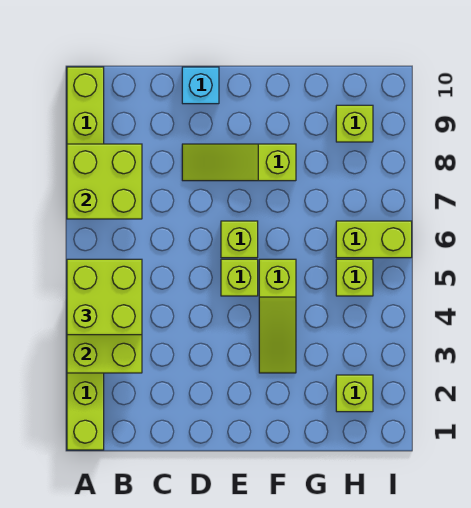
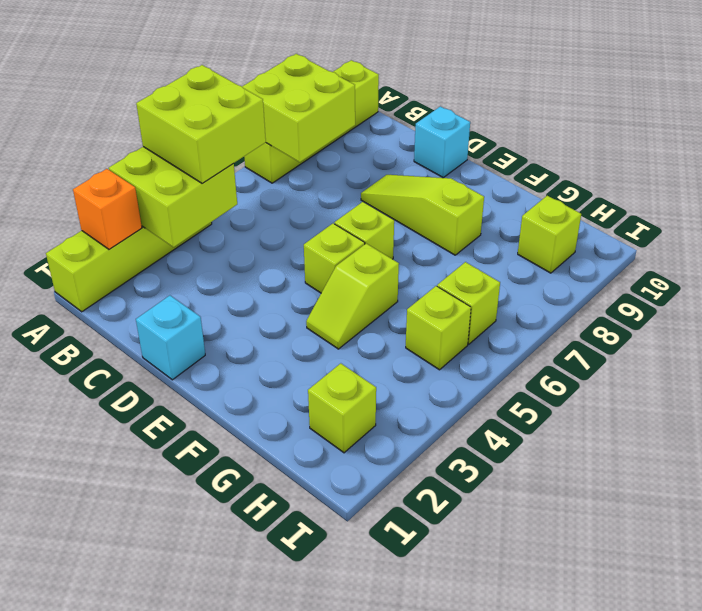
none -> orange brick A2 level 2
none -> cyan brick D1 level 1
lime slope F3:F5 level 1 top 5 -> lime slope F4:F5 level 1 top 5
lime brick H6:I6 level 1 -> lime brick H6 level 1

